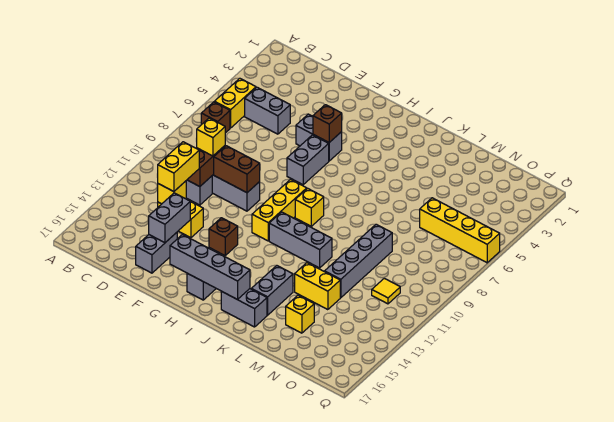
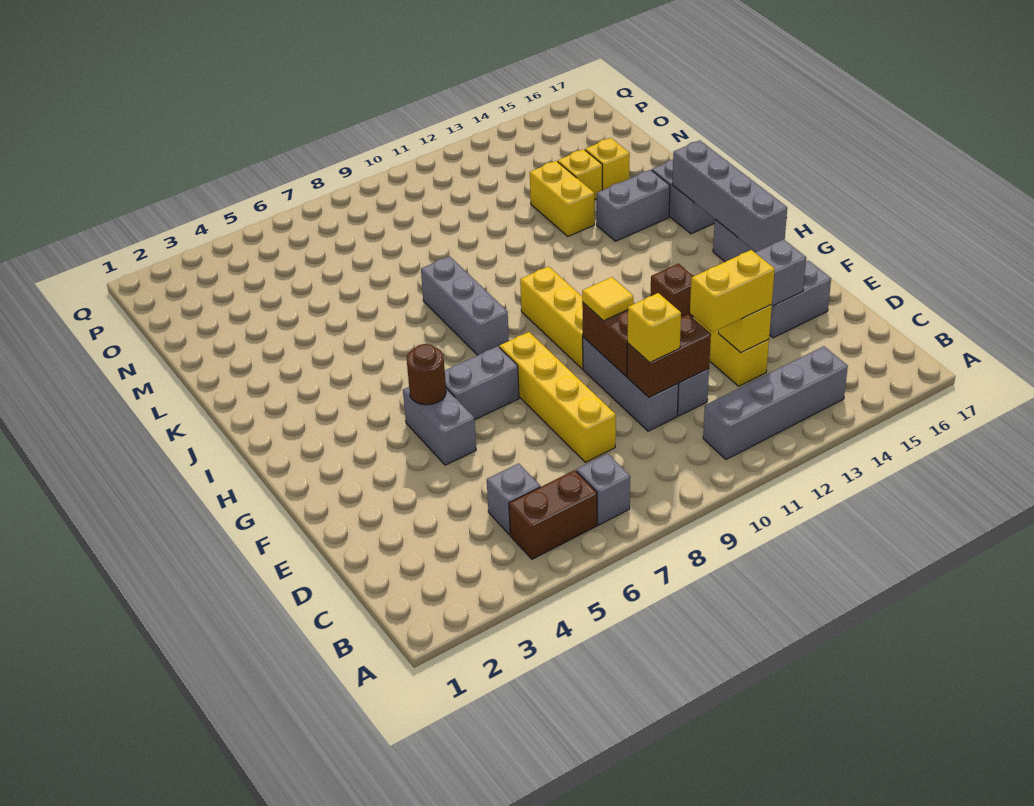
yellow brick B5:B6 level 1 -> brown brick B5:B6 level 1
brown brick B7 level 1 -> grey brick B7 level 1
grey brick C5:D5 level 1 -> grey brick C5 level 1
brown brick G5 level 2 -> brown round brick G5 level 2
yellow brick H9:H11 level 1 -> yellow brick G10:I10 level 1
yellow brick I9 level 1 -> yellow brick M14 level 1
grey brick I11:K11 level 1 -> grey brick I8:K8 level 1
grey brick M9:M12 level 1 -> grey brick B11:B14 level 1
yellow brick N6:Q6 level 1 -> yellow brick D8:G8 level 1
yellow tile O11 level 1 -> yellow tile F10 level 3

